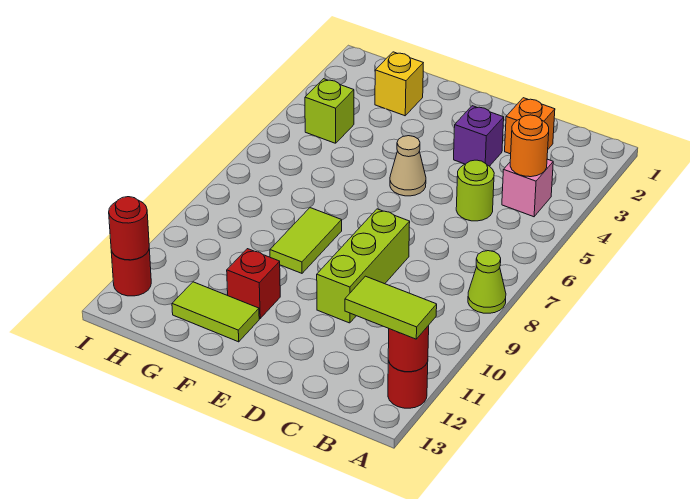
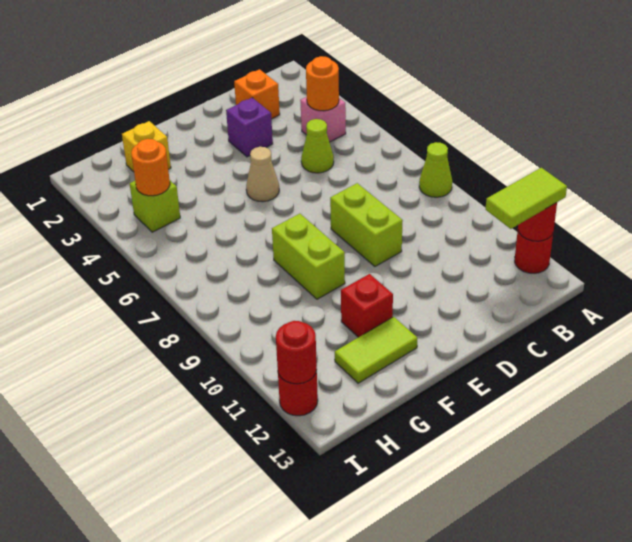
lime round brick C5 level 1 -> lime cone C5 level 1
lime brick D8:D10 level 1 -> lime brick D8:D9 level 1
lime tile F8:F9 level 1 -> lime brick F8:F9 level 1
none -> orange round brick H4 level 2

